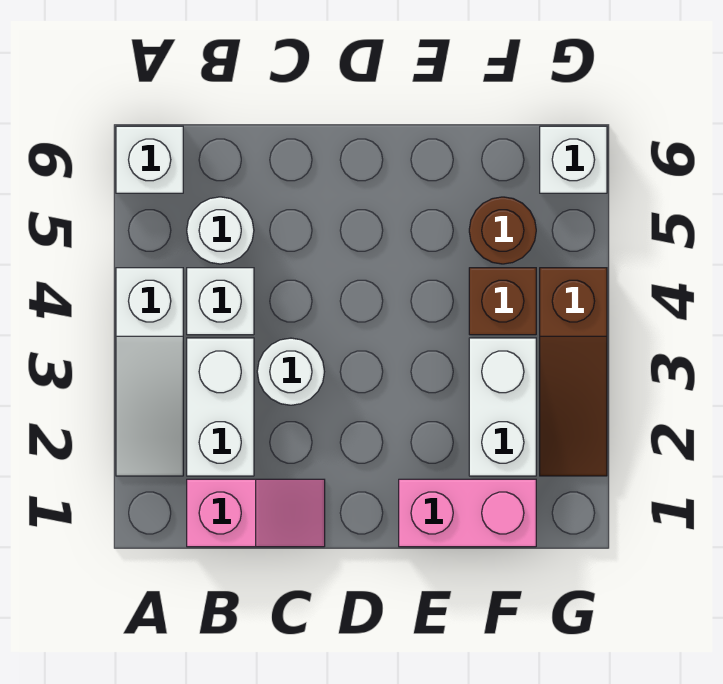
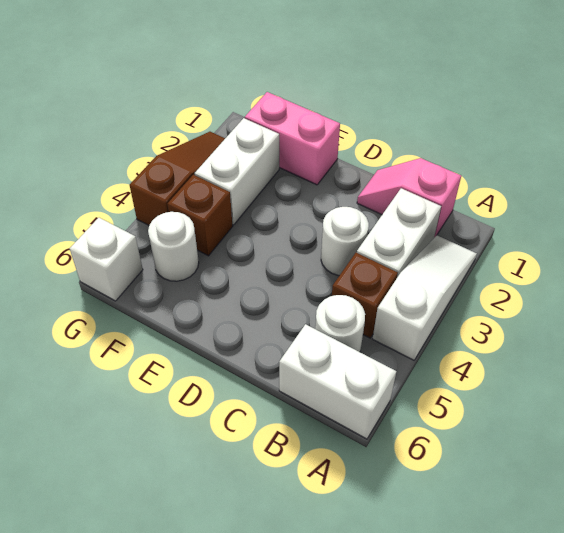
white brick A6 level 1 -> white brick A6:B6 level 1
white brick B4 level 1 -> brown brick B4 level 1
brown round brick F5 level 1 -> white round brick F5 level 1

